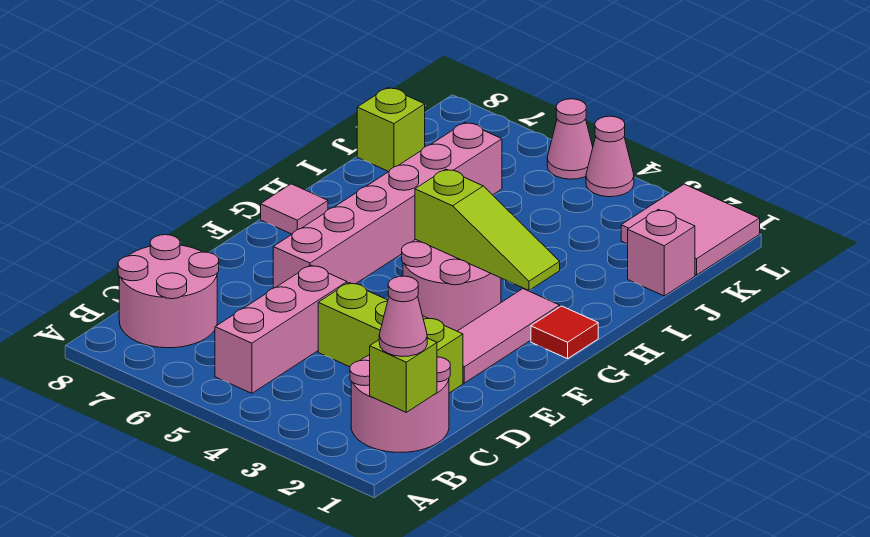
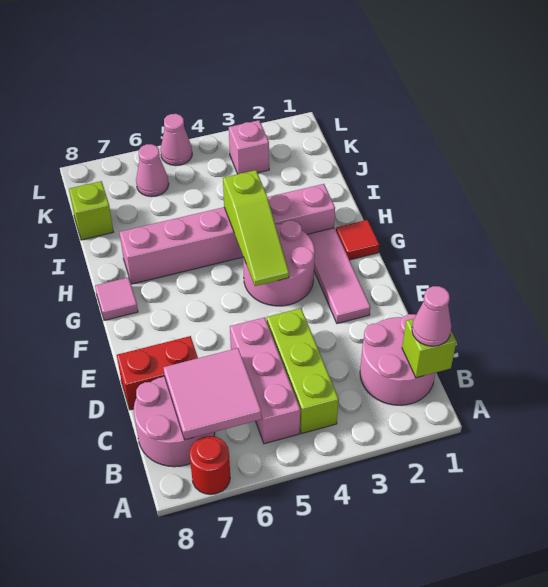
none -> red round brick A7 level 1
lime brick D2:D4 level 1 -> lime brick B4:D4 level 1
none -> red brick D7:D8 level 1
pink brick E6:J6 level 1 -> pink brick H2:H7 level 1
lime slope G2:G4 level 2 top 4 -> lime slope F4:H4 level 2 top H
pink brick J1 level 1 -> pink brick K3 level 1
pink tile K1:L2 level 1 -> pink tile B6:C7 level 2
pink cone L4 level 1 -> pink cone K6 level 1

